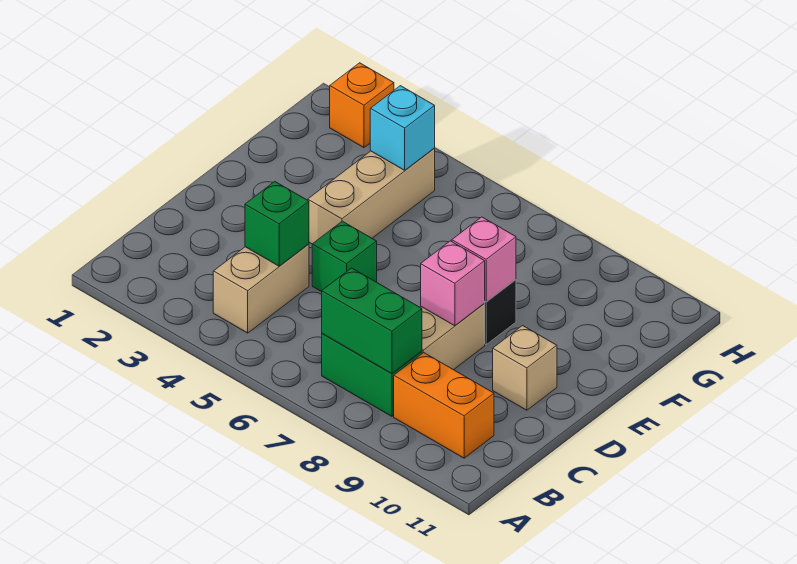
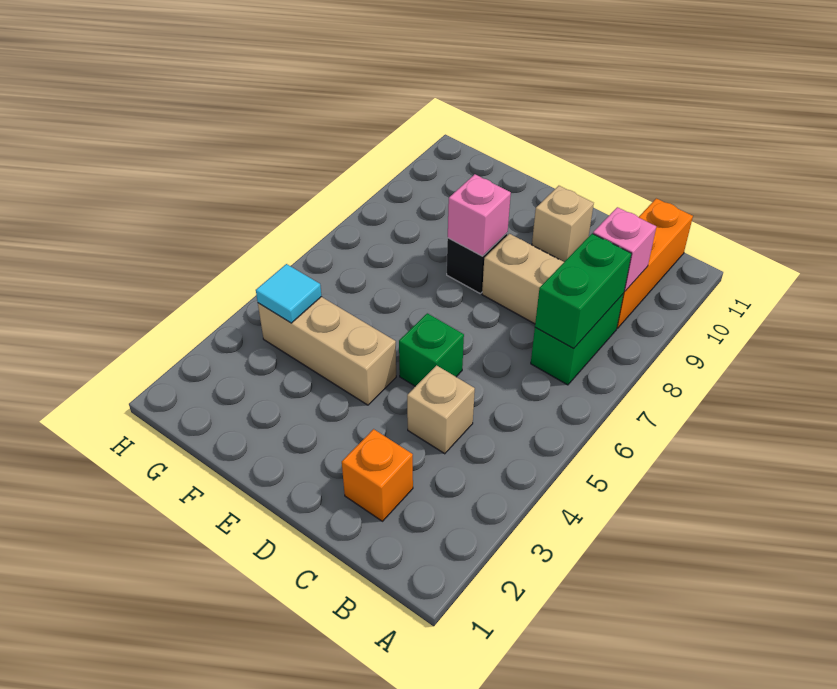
tan brick B4:C4 level 1 -> tan brick C4 level 1
orange brick B9:B10 level 1 -> orange brick B9:B11 level 1
green brick C4 level 2 -> none
pink brick D8 level 2 -> pink brick B9 level 2
cyan brick G4 level 2 -> cyan tile G4 level 2
orange brick H2 level 1 -> orange brick C2 level 1

